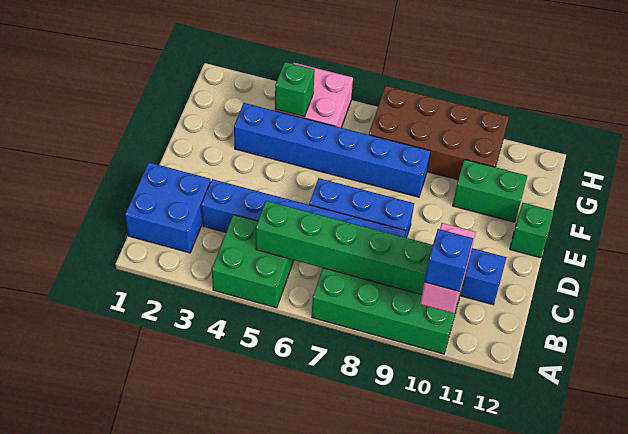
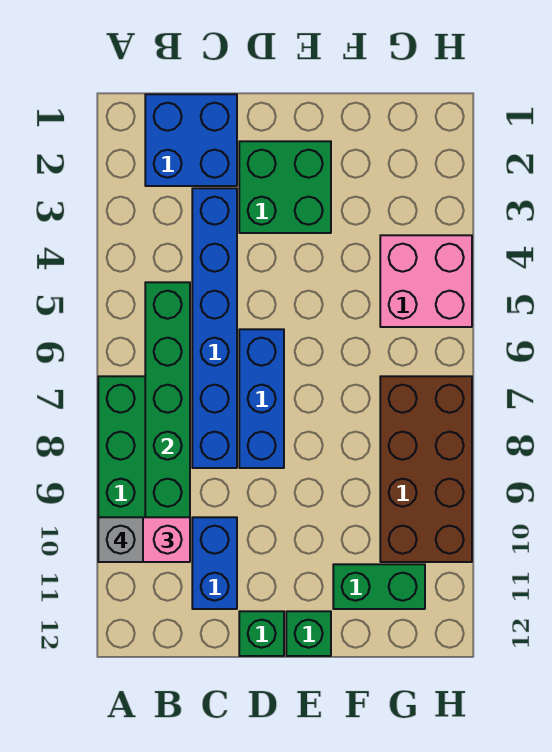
green brick A4:B5 level 1 -> green brick D2:E3 level 1
blue brick A10 level 4 -> grey brick A10 level 4
blue brick F3:F8 level 1 -> none
green brick F10:F11 level 1 -> green brick F11:G11 level 1
green brick G4 level 2 -> green brick D12 level 1

